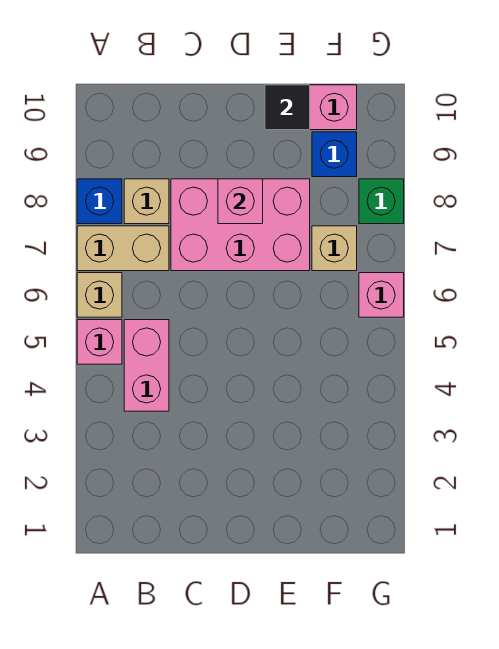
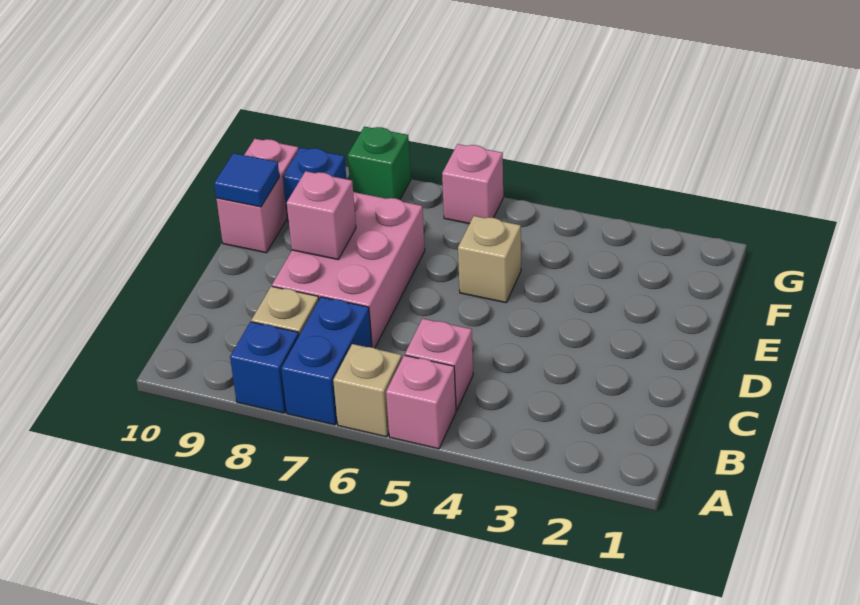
tan brick A7:B7 level 1 -> blue brick A7:B7 level 1
pink brick B4:B5 level 1 -> pink brick B5 level 1
black tile E10 level 2 -> blue tile E10 level 2
tan brick F7 level 1 -> tan brick E5 level 1

